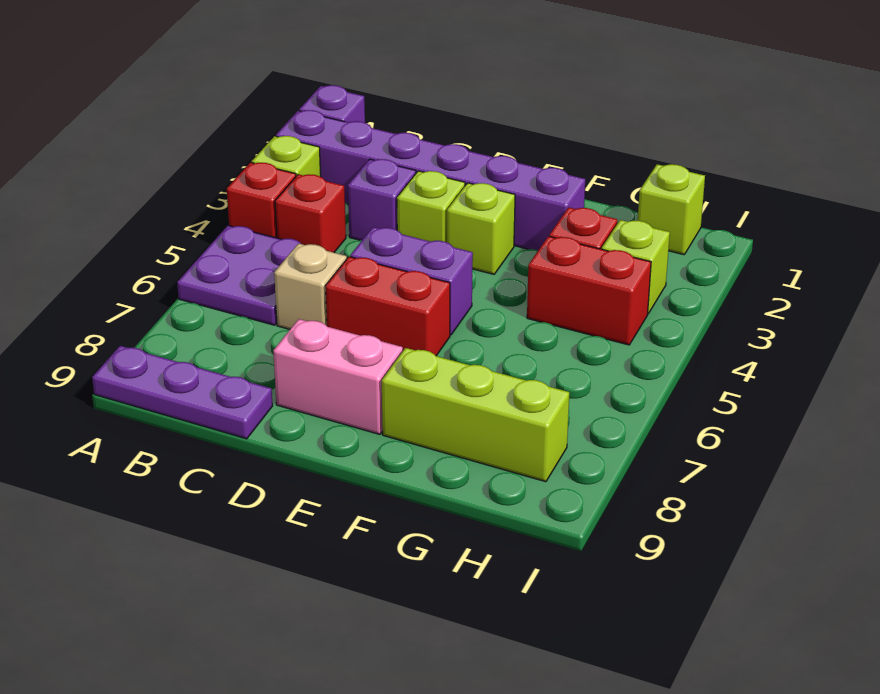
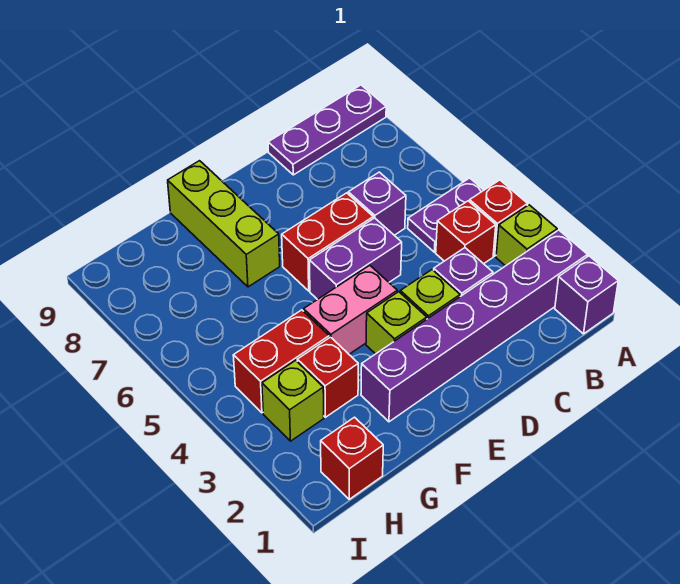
purple plate A5:B6 level 1 -> purple plate A5:B5 level 1
tan brick C6 level 1 -> purple brick C6 level 1
pink brick D8:E8 level 1 -> pink brick E4:F4 level 1
lime brick F8:H8 level 1 -> lime brick F7:F9 level 1
lime brick H1 level 1 -> red brick H1 level 1

